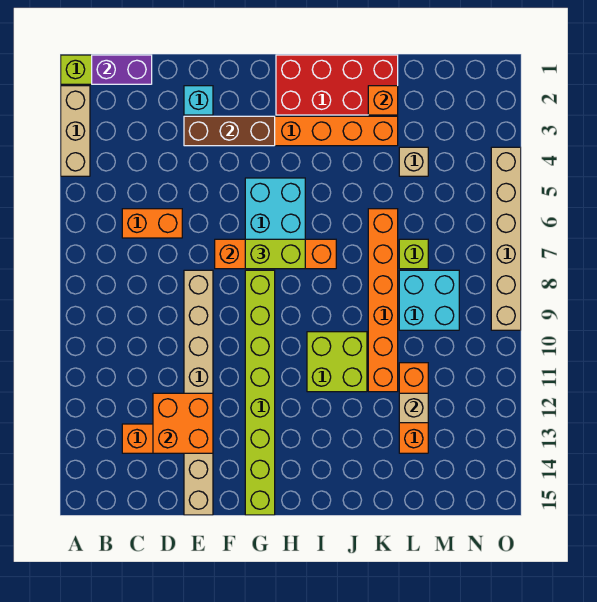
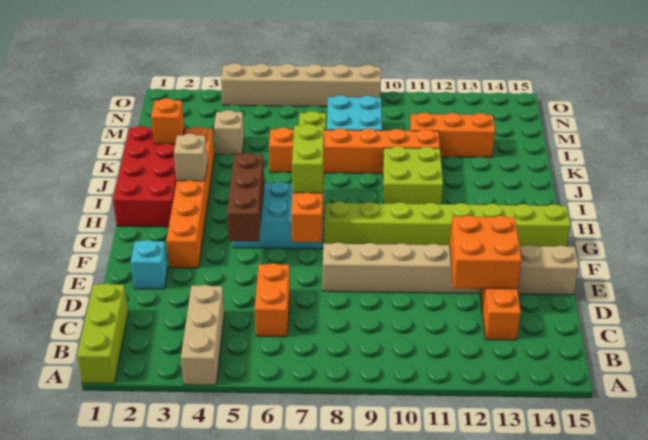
tan brick A2:A4 level 1 -> tan brick A4:C4 level 1
purple brick B1:C1 level 2 -> none
brown brick E3:G3 level 2 -> brown brick F5:H5 level 2
tan brick L12 level 2 -> tan brick I3 level 2

